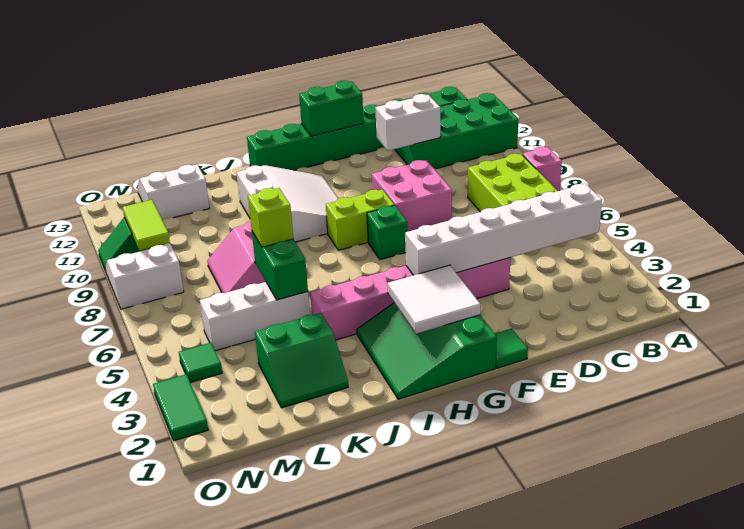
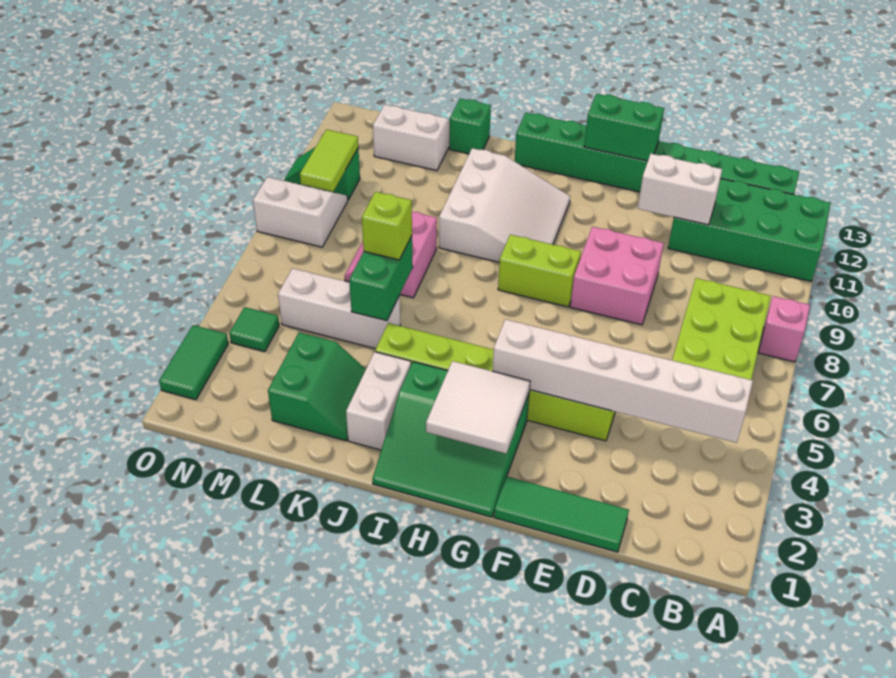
pink brick E4:J4 level 1 -> lime brick E4:J4 level 1
green tile F1 level 1 -> green tile D1:F1 level 1
green slope G1:I3 level 1 top G -> green slope G1:I3 level 1 top 3
green brick G7 level 1 -> green brick K13 level 1
none -> white brick J2:J3 level 1
green slope K2:L3 level 1 top 3 -> green slope K2:L3 level 1 top L

